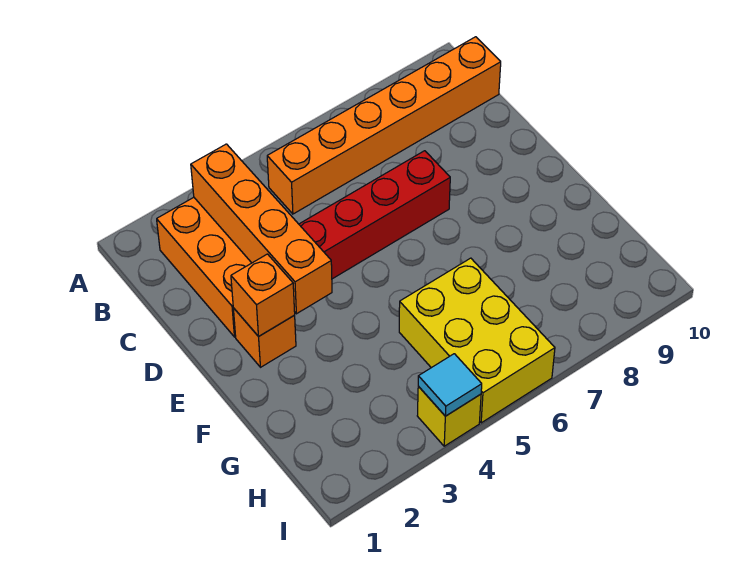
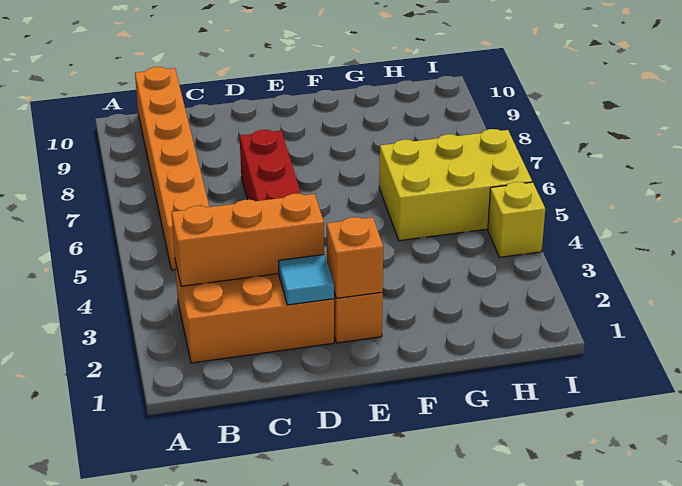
orange brick B3:E3 level 2 -> orange brick B3:D3 level 2
cyan tile I4 level 2 -> cyan tile D2 level 2

